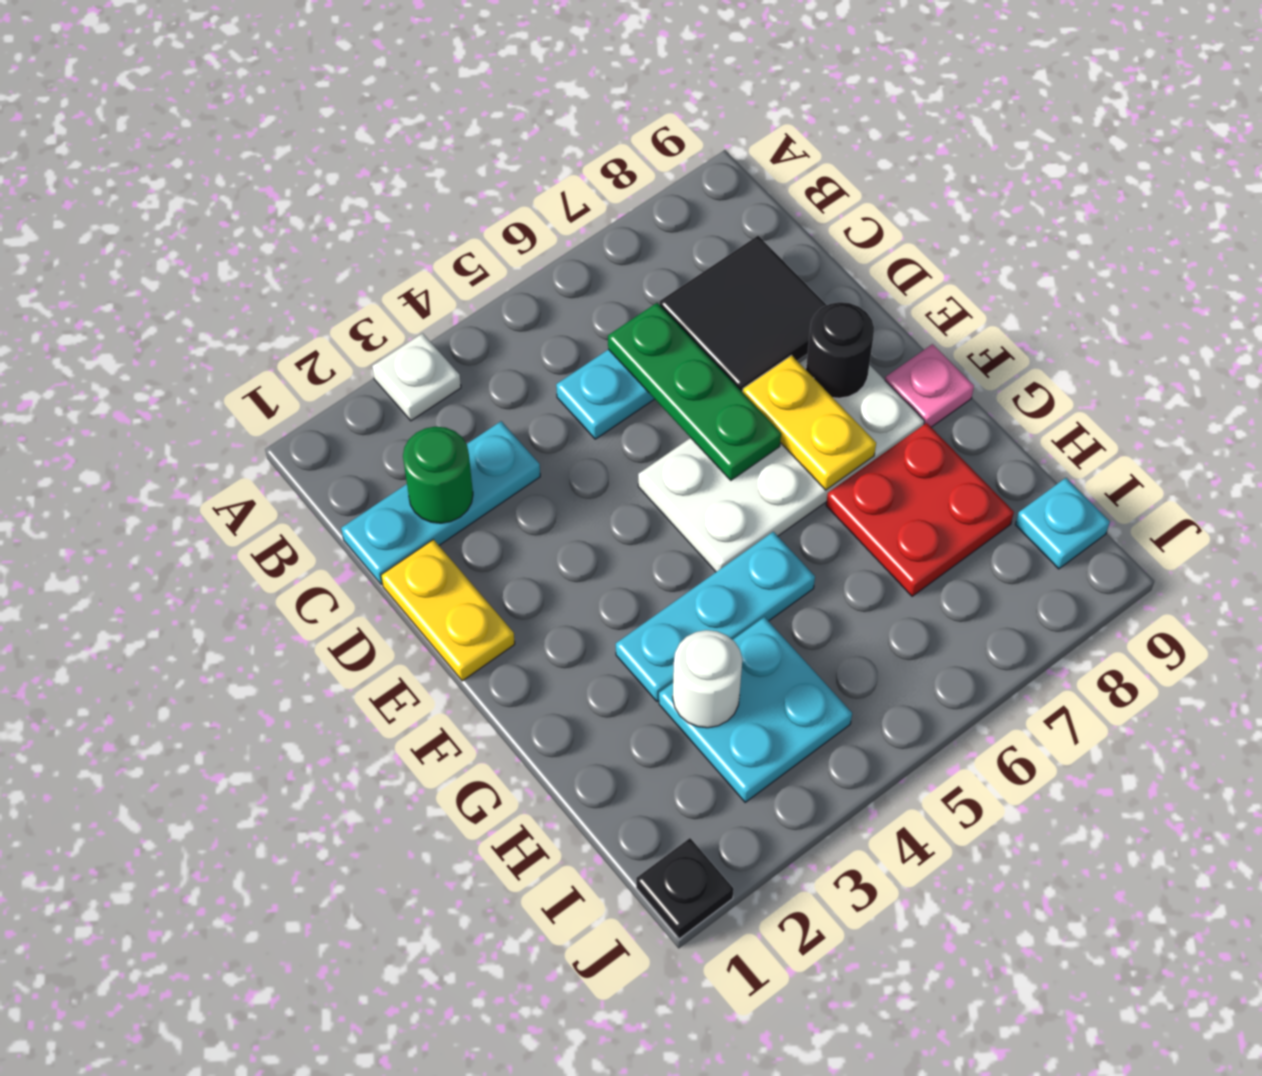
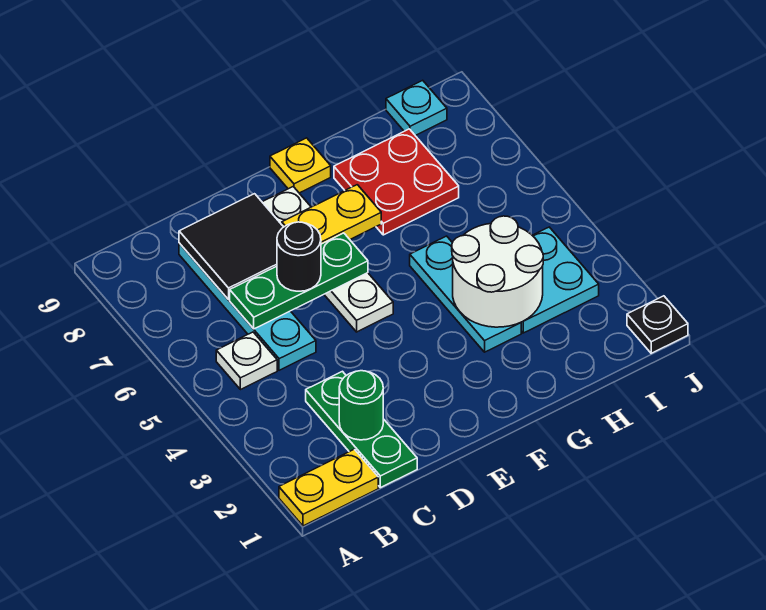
white plate A3 level 1 -> white plate B5 level 1
cyan plate C1:C3 level 1 -> green plate C1:C3 level 1
yellow plate D1:E1 level 1 -> yellow plate A1:B1 level 1
white plate E5:F8 level 1 -> white plate E5:E8 level 1
black round brick E8 level 2 -> black round brick D6 level 3
pink plate F9 level 1 -> yellow plate F9 level 1
white round brick H3 level 2 -> white round brick G3:H4 level 2

